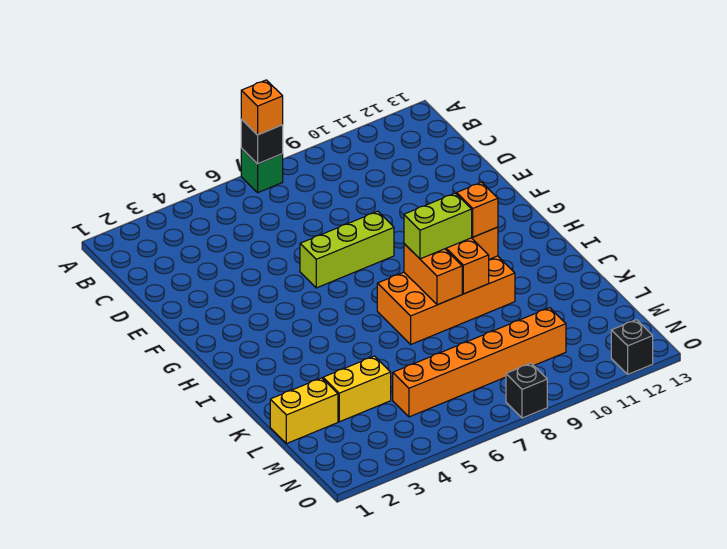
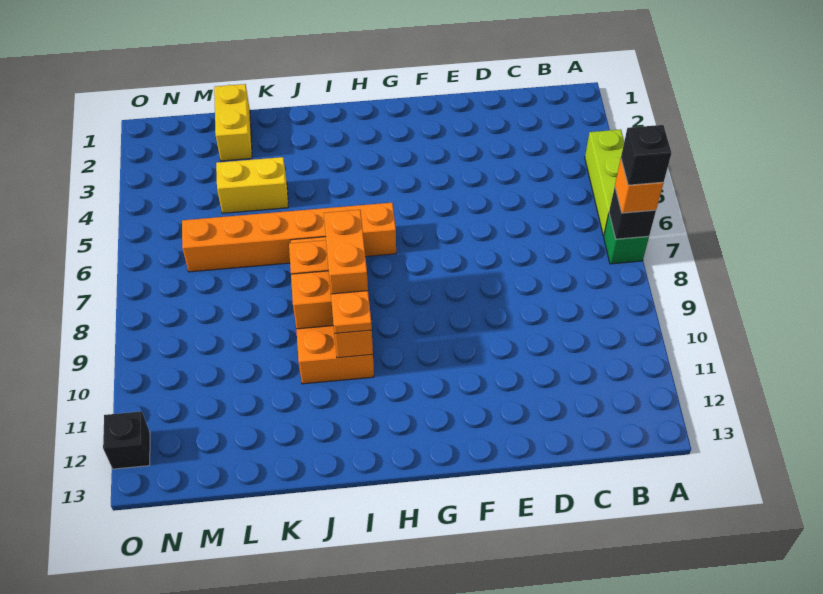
lime brick F6:F8 level 1 -> lime brick A4:A6 level 1
lime brick I8:I9 level 3 -> orange brick I8:I9 level 3
orange brick I10 level 3 -> orange plate I10 level 3
yellow brick L3:L4 level 1 -> yellow brick K4:L4 level 1
orange brick M5:M10 level 1 -> orange brick H6:M6 level 1
black brick O8 level 1 -> black brick A7 level 4

